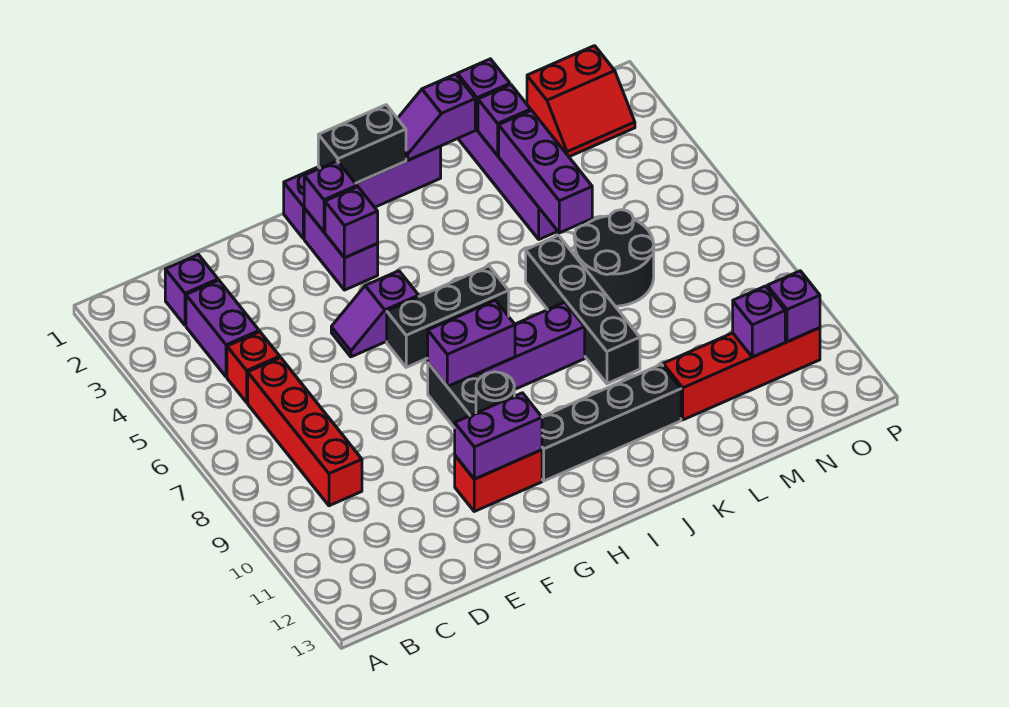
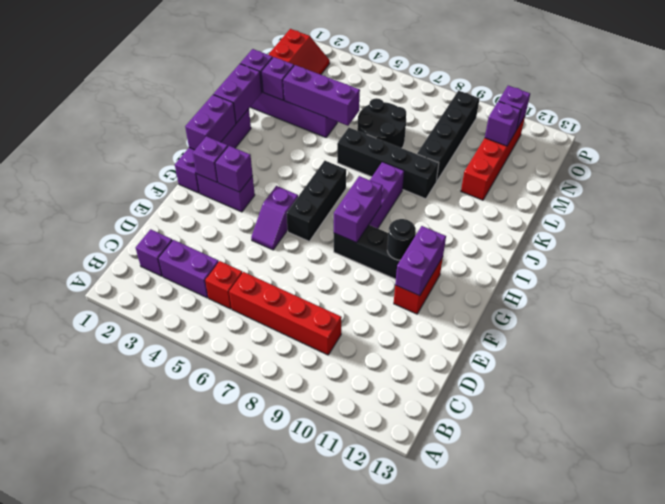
black brick H1:I1 level 2 -> purple brick H1:I1 level 2
black brick H11:K11 level 1 -> black brick L9:O9 level 1
purple slope J1:K1 level 2 top K -> purple brick J1:K1 level 2

